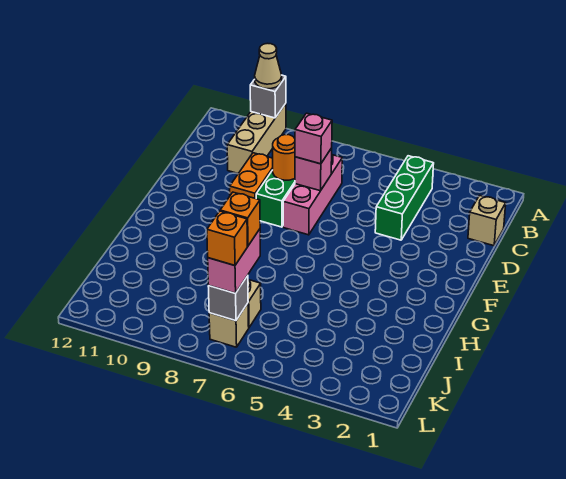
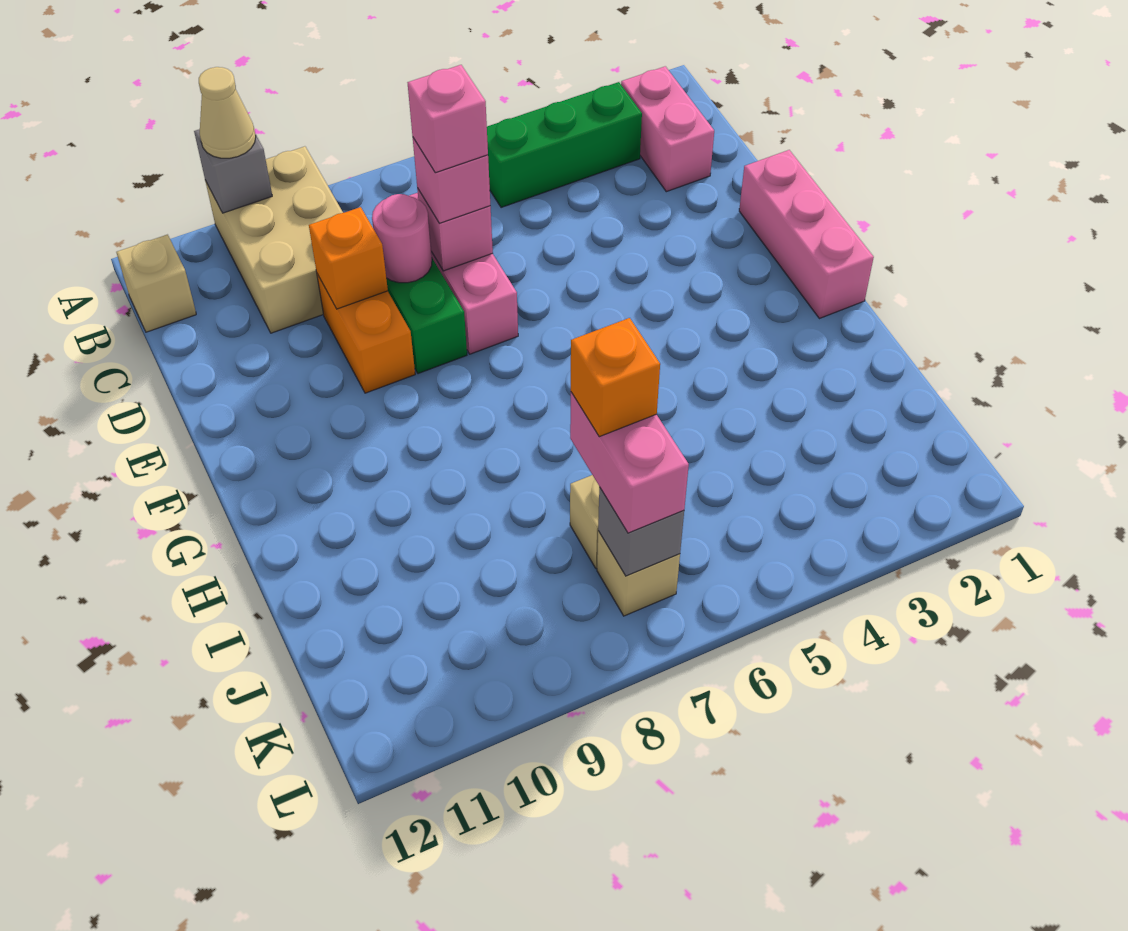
tan brick A10:C10 level 1 -> tan brick A9:C10 level 1
none -> pink brick B2:C2 level 1
green brick B4:D4 level 1 -> green brick B3:B5 level 1
tan brick C1 level 1 -> tan brick B12 level 1
none -> pink brick D7 level 4
orange round brick D8 level 2 -> pink round brick D8 level 2
none -> pink brick E1:G1 level 1
orange brick K7 level 4 -> orange brick D9 level 2

